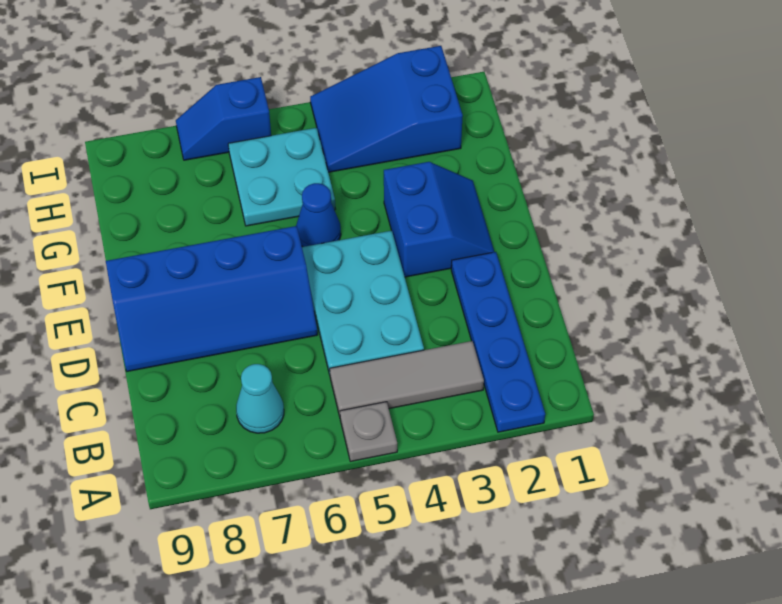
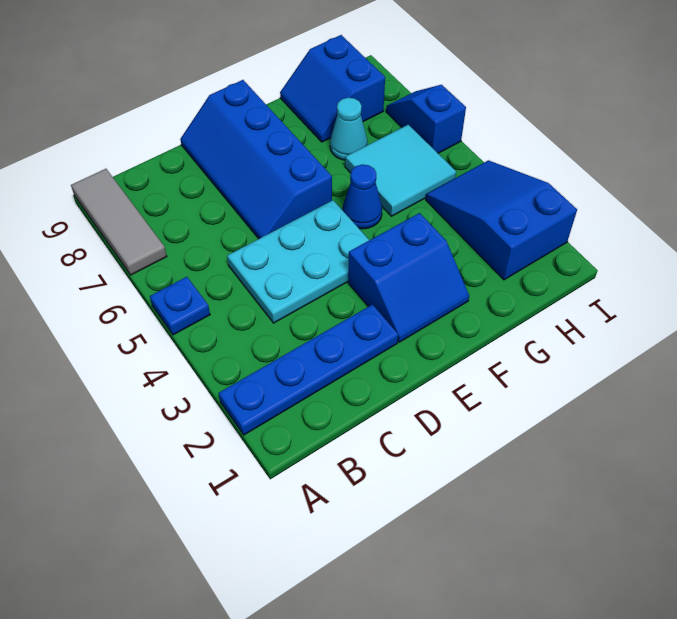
grey plate A5 level 1 -> blue plate A5 level 1
grey tile B3:B5 level 1 -> grey tile A7:A9 level 1
cyan cone B7 level 1 -> cyan cone G7 level 1
cyan plate G5:H6 level 1 -> cyan tile G5:H6 level 1
none -> blue slope G8:H9 level 1 top H

